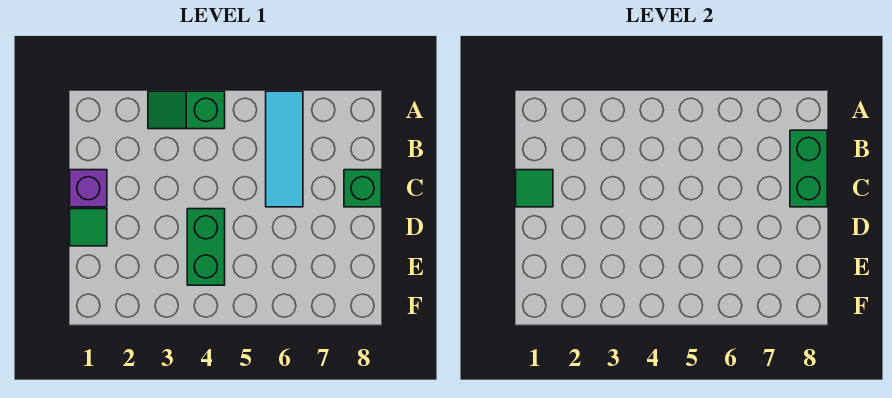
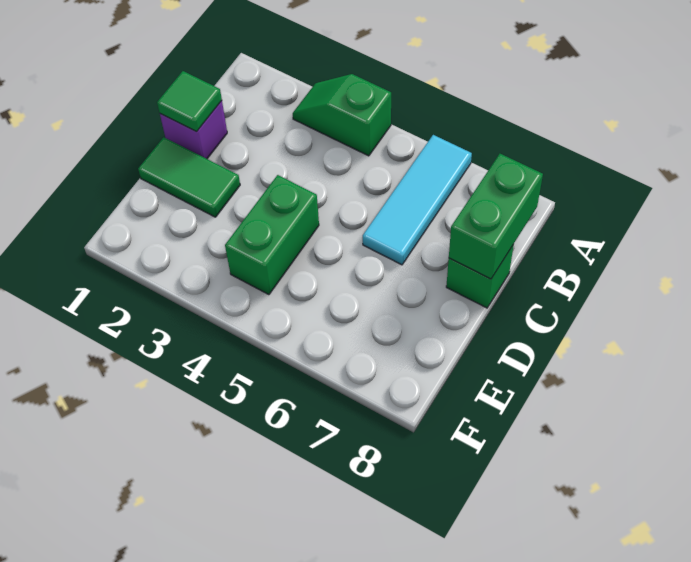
green tile D1 level 1 -> green tile D1:D2 level 1

